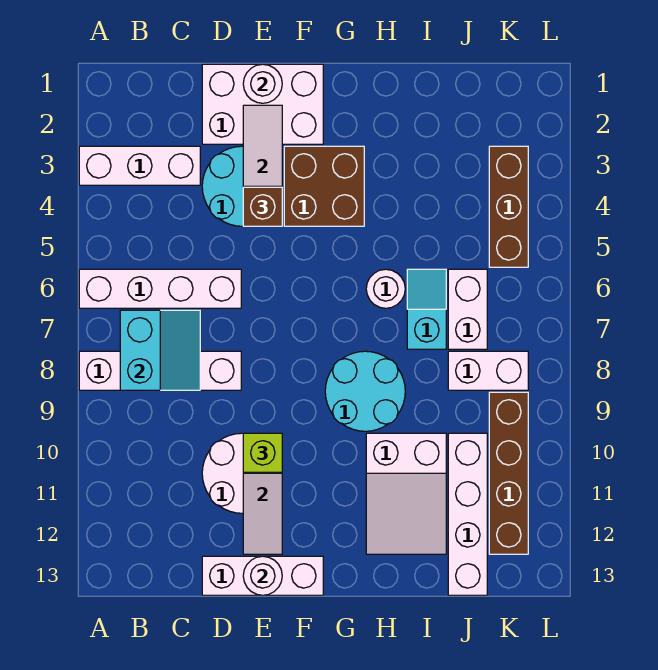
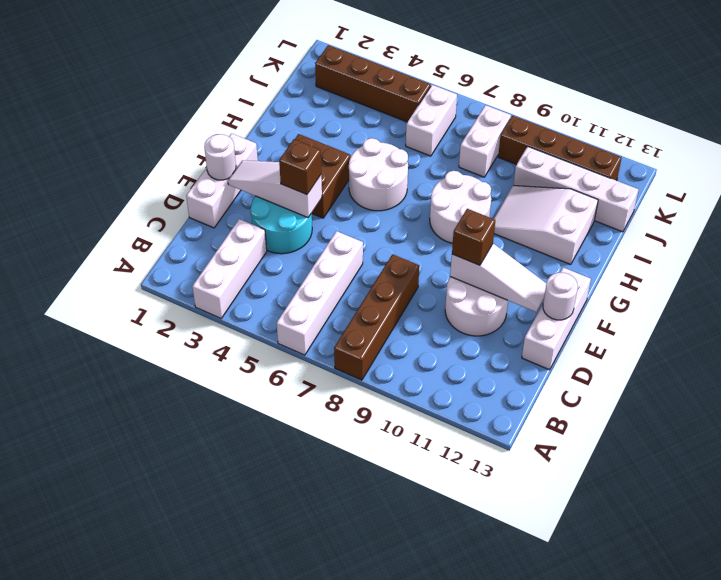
white brick A8:D8 level 1 -> brown brick A8:D8 level 1
cyan slope B7:C8 level 2 top B -> none
white brick D1:F2 level 1 -> white brick D1:F1 level 1
lime brick E10 level 3 -> brown brick E10 level 3
cyan round brick G8:H9 level 1 -> white round brick G8:H9 level 1
white round brick H6 level 1 -> white round brick G5:H6 level 1
white slope H10:I12 level 1 top 10 -> white slope H10:I12 level 1 top 12
cyan slope I6:I7 level 1 top 7 -> none
white brick J6:J7 level 1 -> white brick J6:K6 level 1
brown brick K3:K5 level 1 -> brown brick K2:K5 level 1

